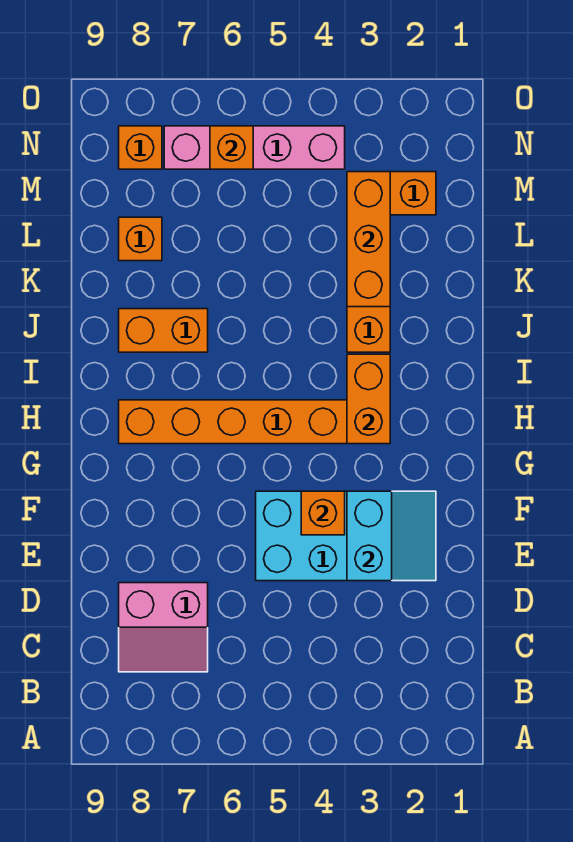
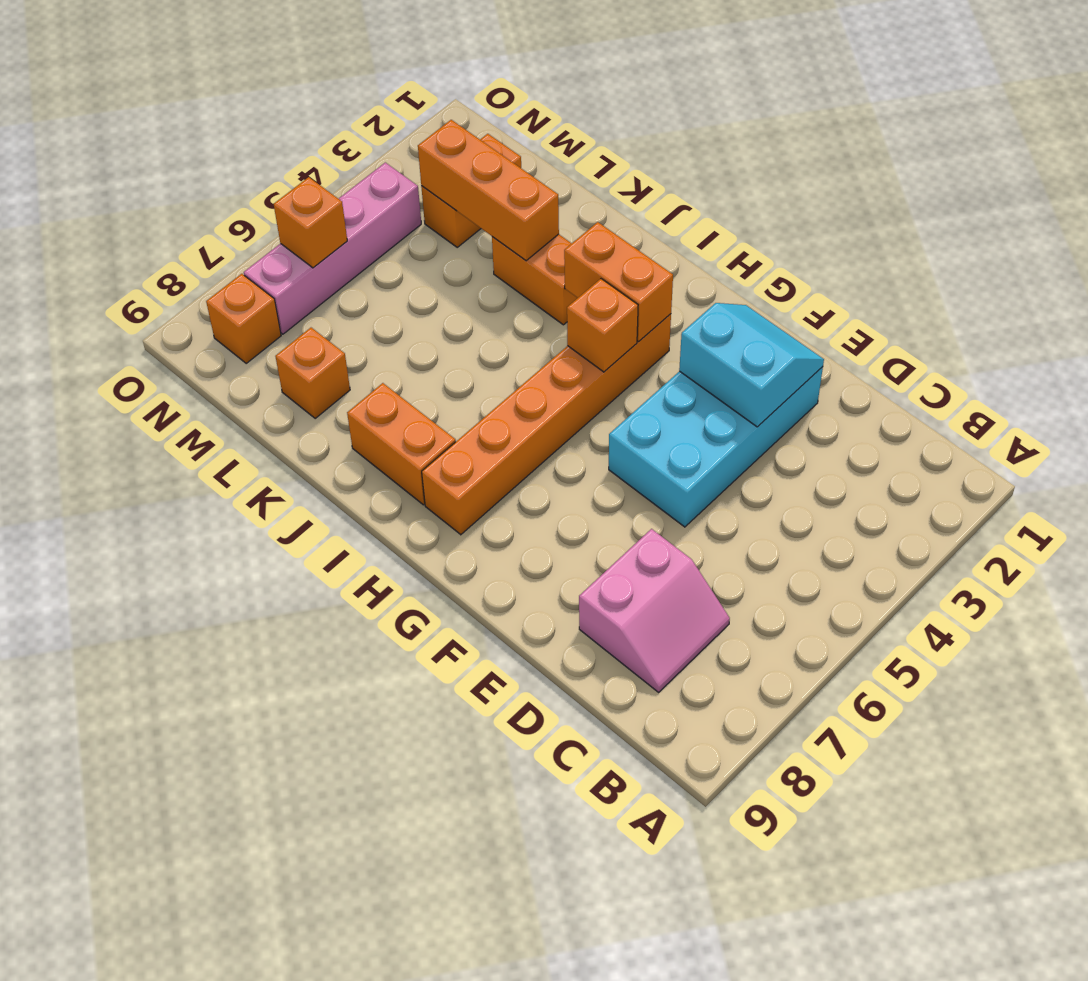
orange brick F4 level 2 -> orange brick H4 level 2
orange brick J7:J8 level 1 -> orange brick I8:J8 level 1

